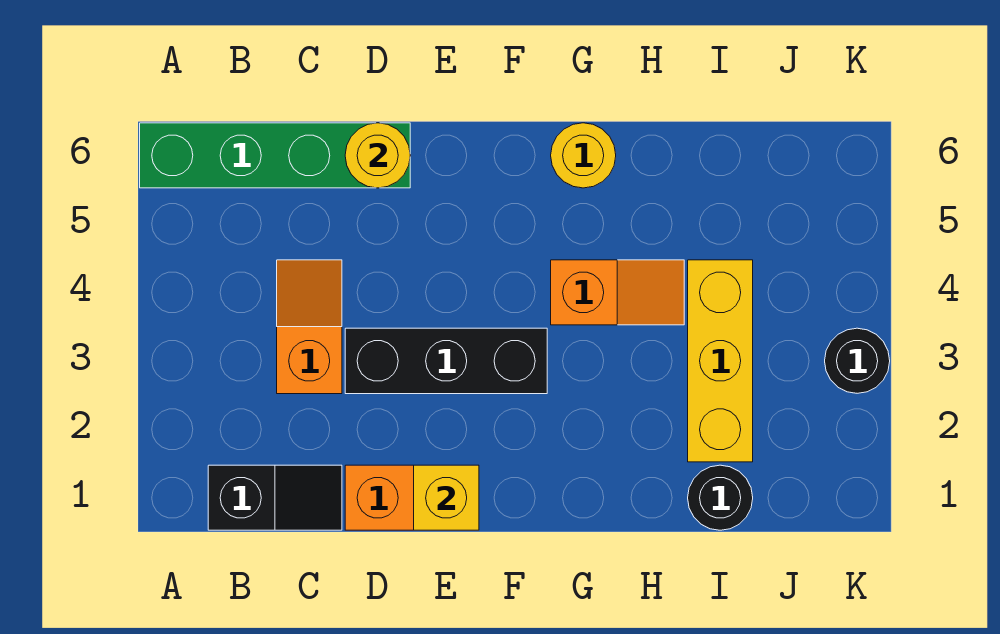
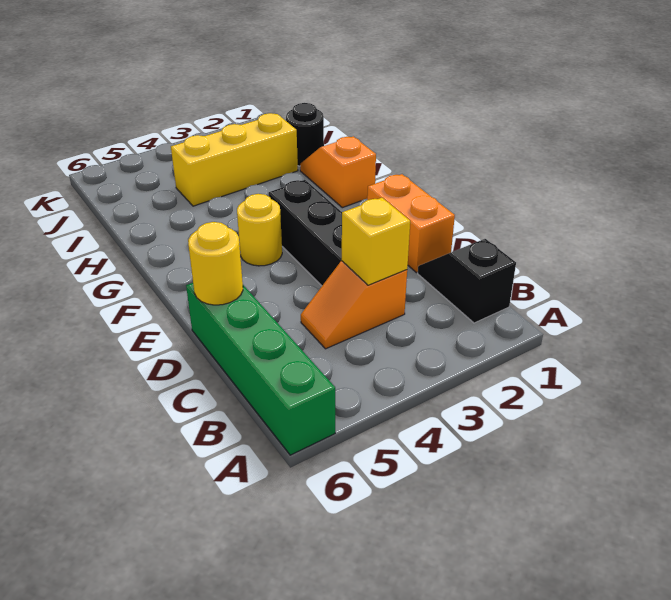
yellow brick E1 level 2 -> yellow brick C3 level 2
orange slope G4:H4 level 1 top G -> orange slope G1:H1 level 1 top G
yellow round brick G6 level 1 -> yellow round brick F4 level 1
black round brick K3 level 1 -> none

